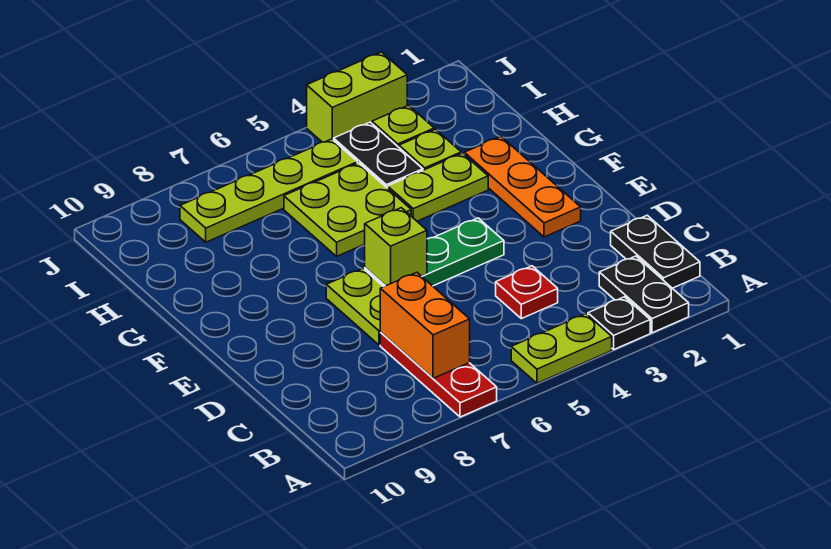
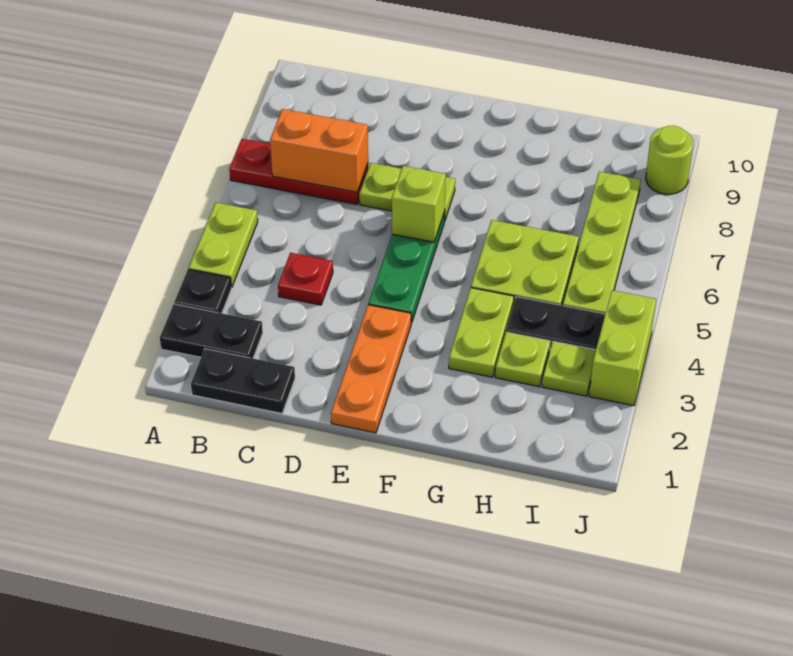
orange plate E2:G2 level 1 -> orange plate E1:E3 level 1
none -> lime round brick J9 level 1

